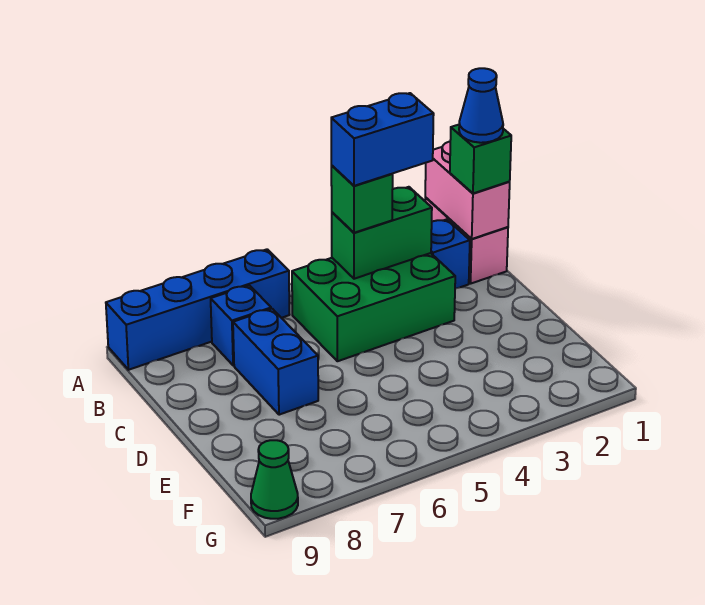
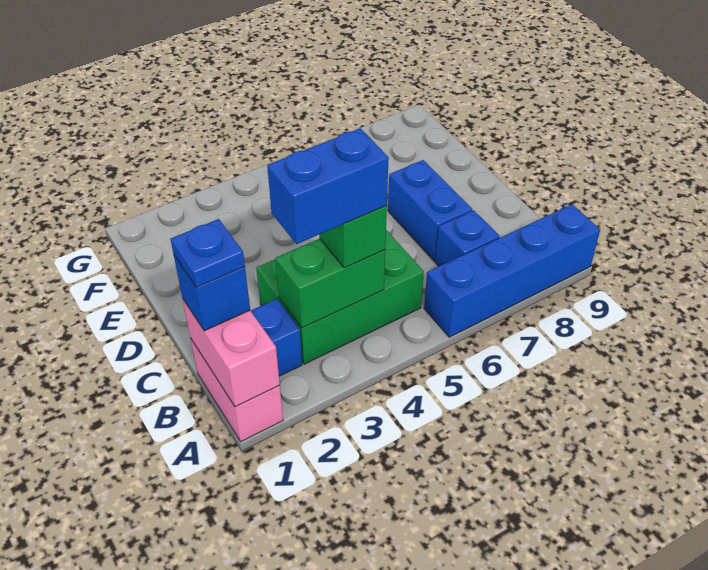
green brick B1 level 3 -> blue brick B1 level 3
blue cone B1 level 4 -> blue plate B1 level 4
green cone G9 level 1 -> none

